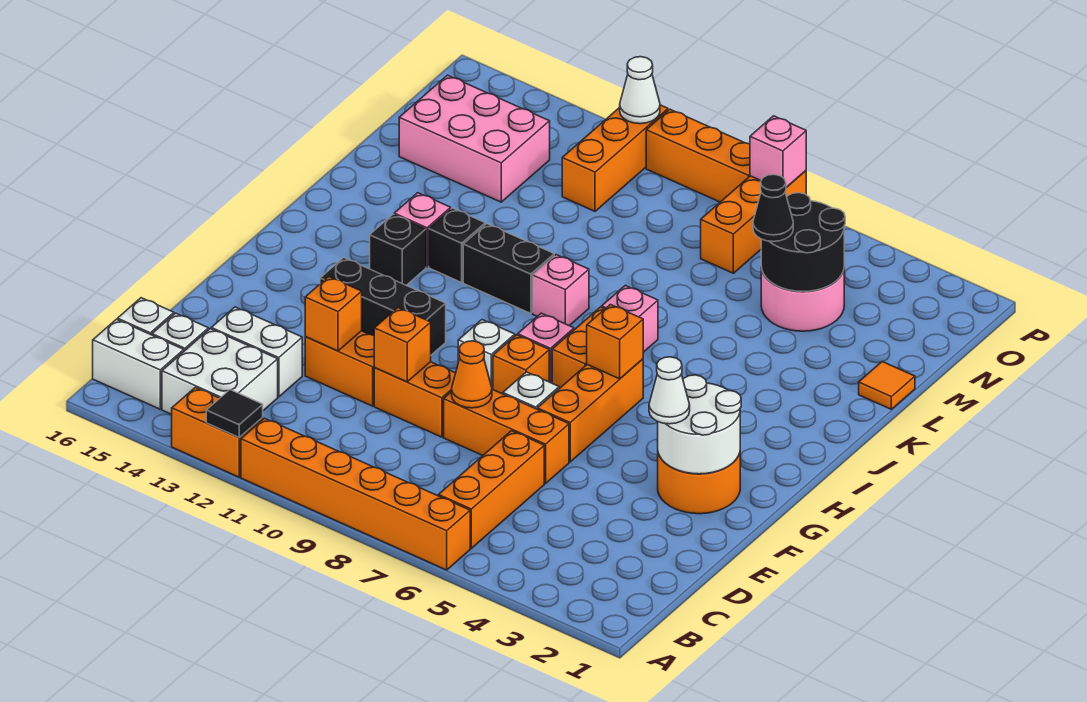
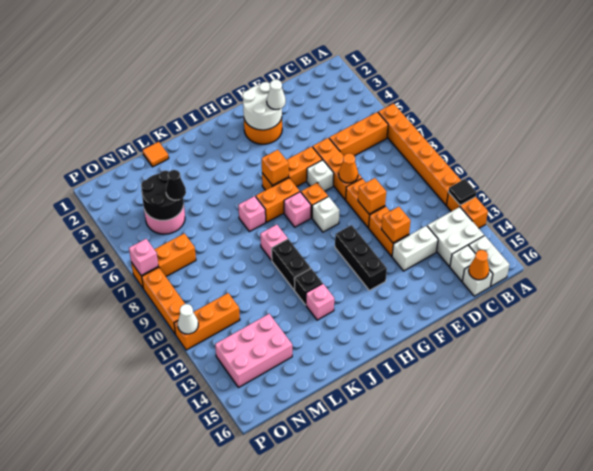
none -> orange cone C16 level 2
white brick D13:D14 level 1 -> white brick D13:E13 level 1
black brick I13 level 1 -> none
pink brick M13:N15 level 1 -> pink brick M13:O14 level 1

